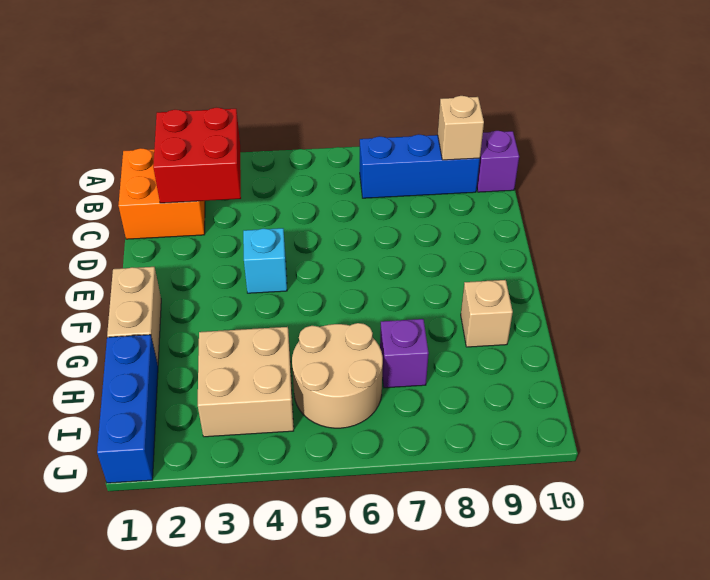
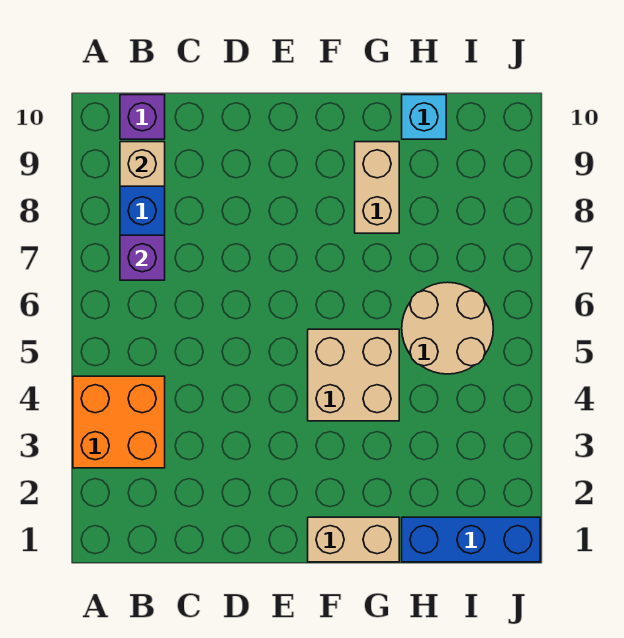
orange brick B1:C2 level 1 -> orange brick A3:B4 level 1
red brick B2:C3 level 2 -> none
cyan brick E4 level 1 -> cyan brick H10 level 1
tan brick G9 level 1 -> tan brick G8:G9 level 1
tan brick H3:I4 level 1 -> tan brick F4:G5 level 1
purple brick H7 level 1 -> purple brick B7 level 2

